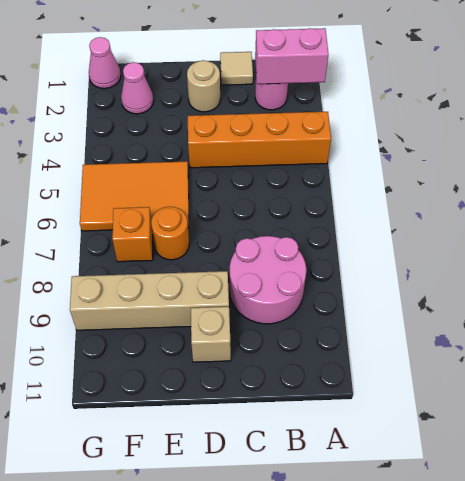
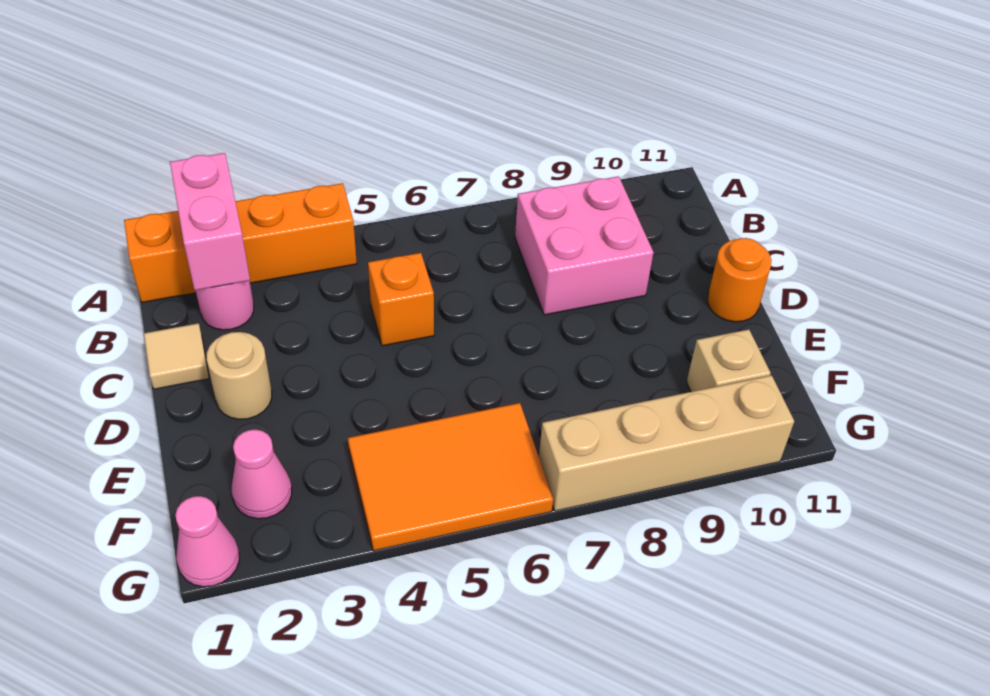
orange brick A4:D4 level 1 -> orange brick A1:A4 level 1
pink round brick B8:C9 level 1 -> pink brick B8:C9 level 1
tan brick D9:G9 level 1 -> tan brick G7:G10 level 1
tan brick D10 level 1 -> tan brick F10 level 1
orange tile E5:G6 level 1 -> orange tile F4:G6 level 1
orange round brick E7 level 1 -> orange round brick D11 level 1
orange brick F7 level 1 -> orange brick C5 level 1

